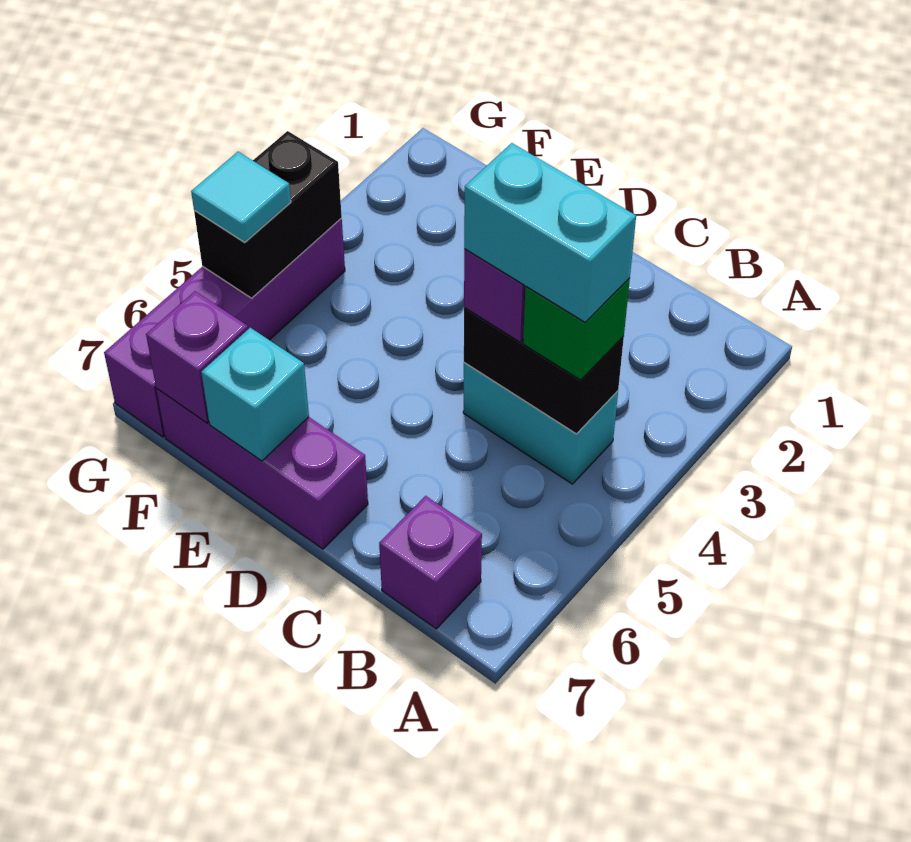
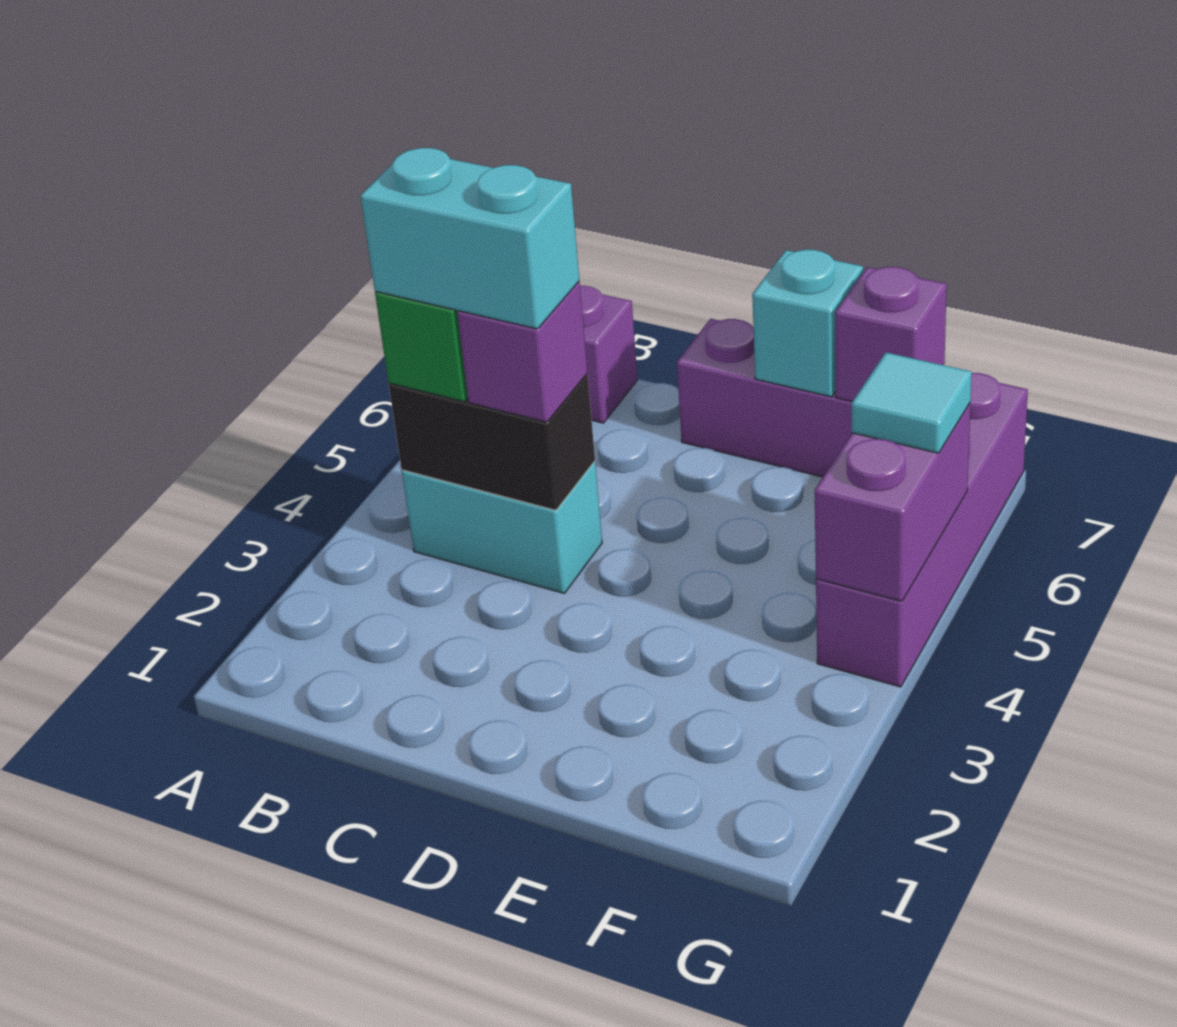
black brick G4:G5 level 2 -> purple brick G4:G5 level 2

